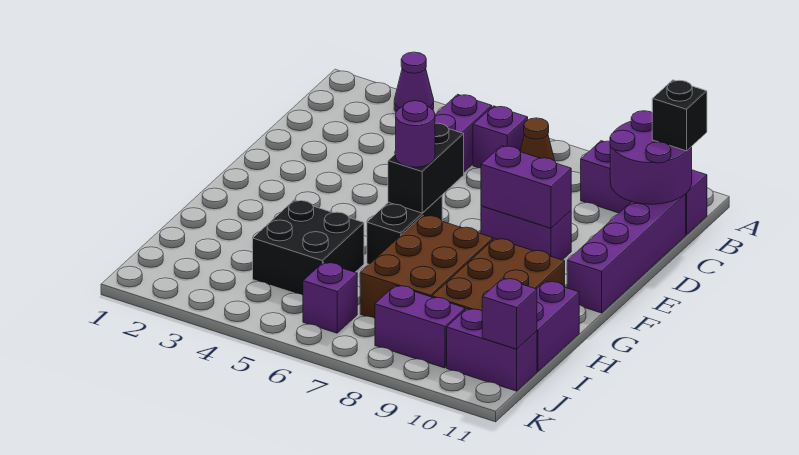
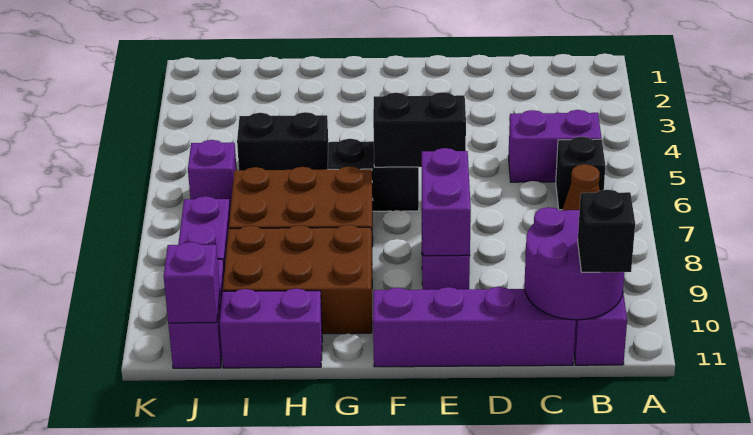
purple cone A3 level 1 -> none
purple brick B6 level 1 -> black brick B6 level 1
purple round brick F6 level 3 -> none
black brick H4:I5 level 1 -> black brick H5:I5 level 1

